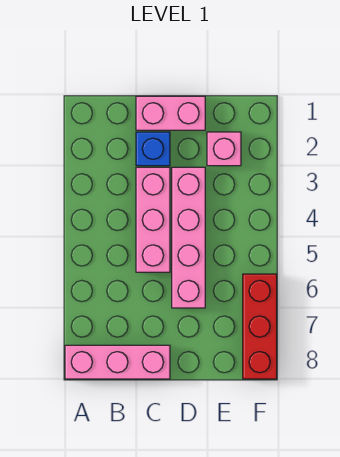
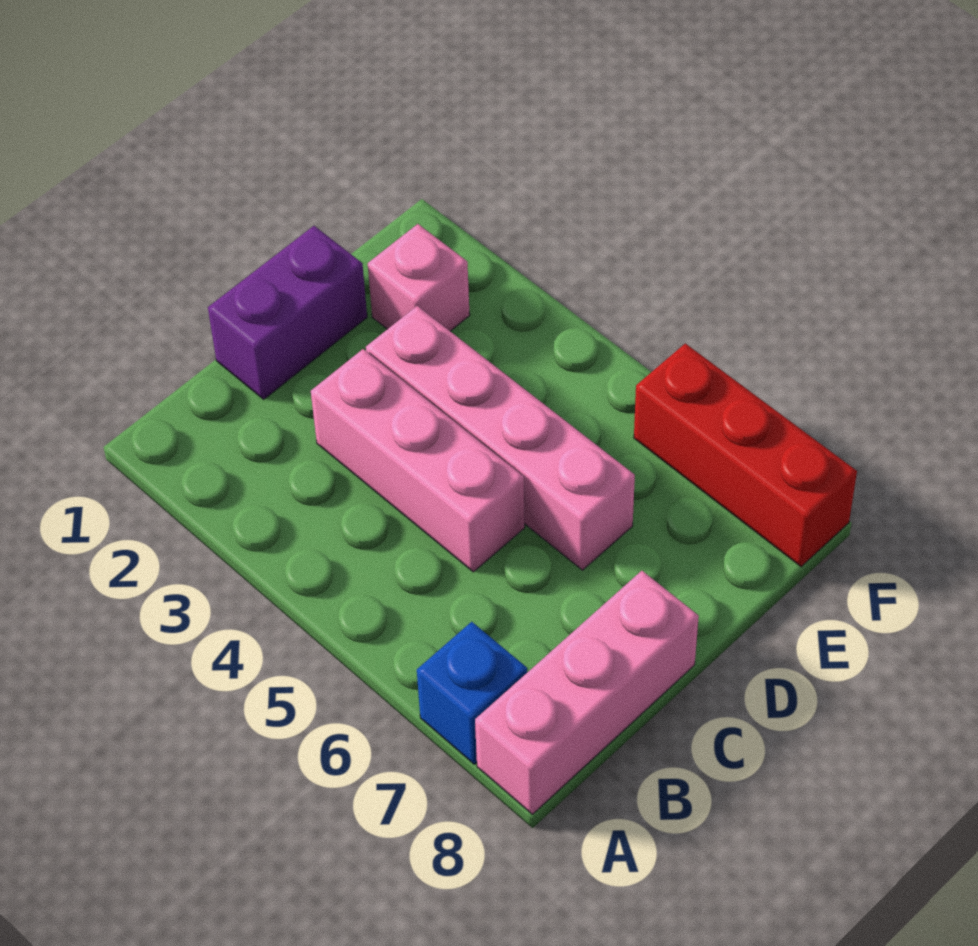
pink brick C1:D1 level 1 -> purple brick C1:D1 level 1
blue brick C2 level 1 -> blue brick A7 level 1

